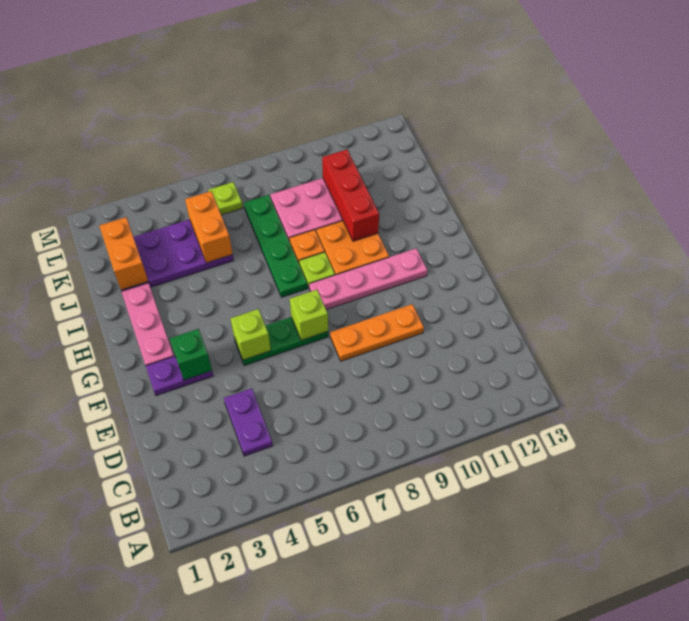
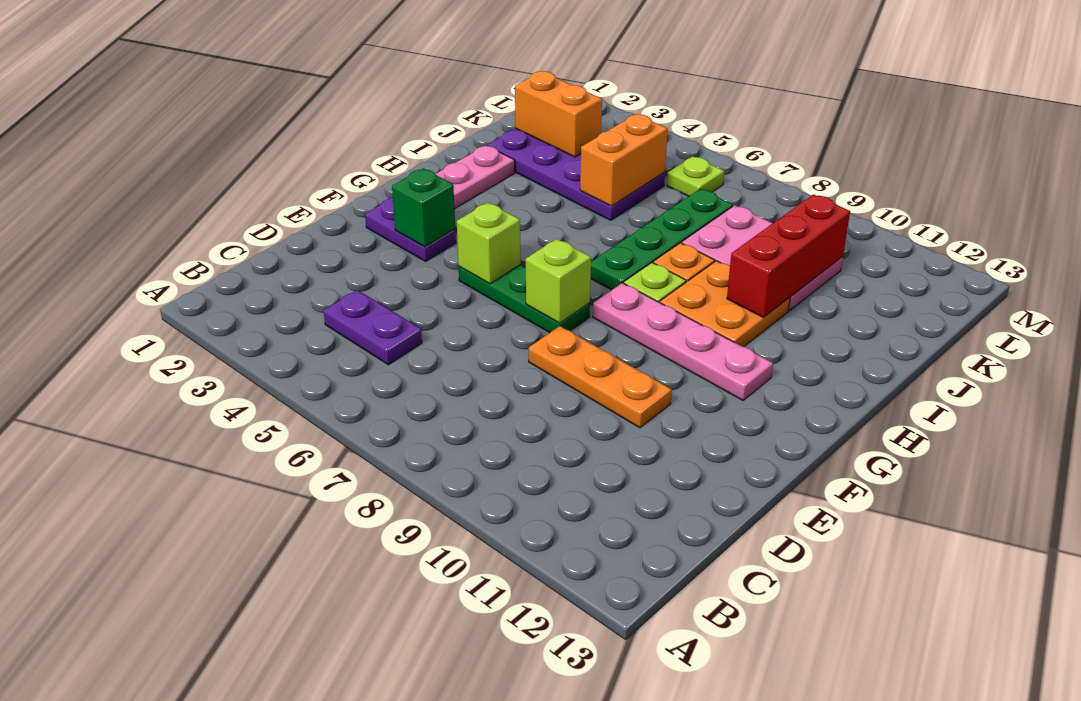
purple plate C4:D4 level 1 -> purple plate C4:C5 level 1
orange brick J2:K2 level 2 -> orange brick K2:K3 level 2

